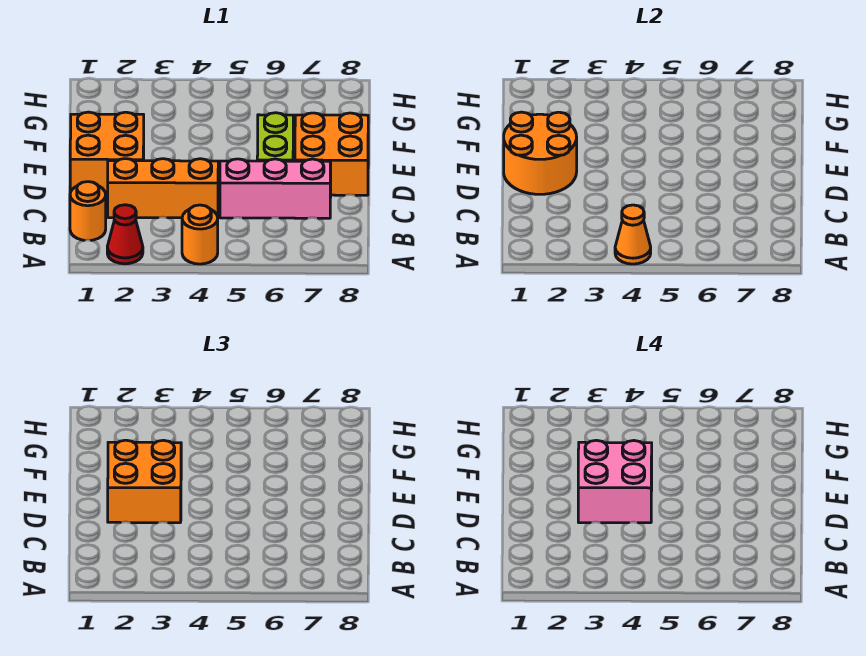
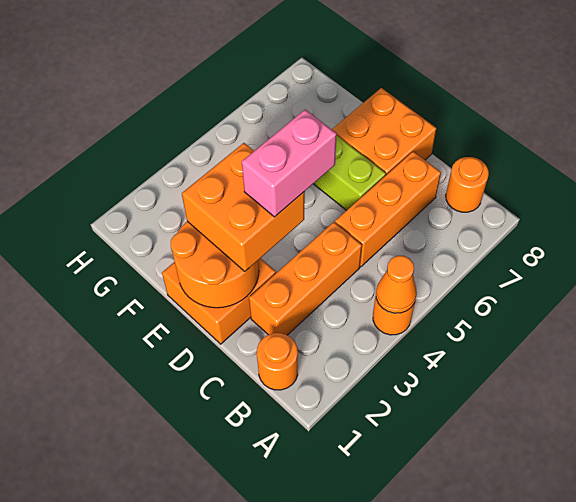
red cone A2 level 1 -> none
none -> orange round brick B8 level 1
pink brick C5:C7 level 1 -> orange brick C5:C7 level 1
pink brick D3:E4 level 4 -> pink brick D3:D4 level 4

